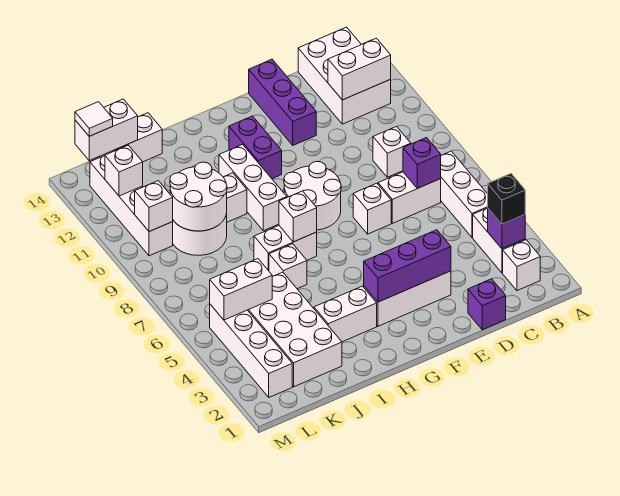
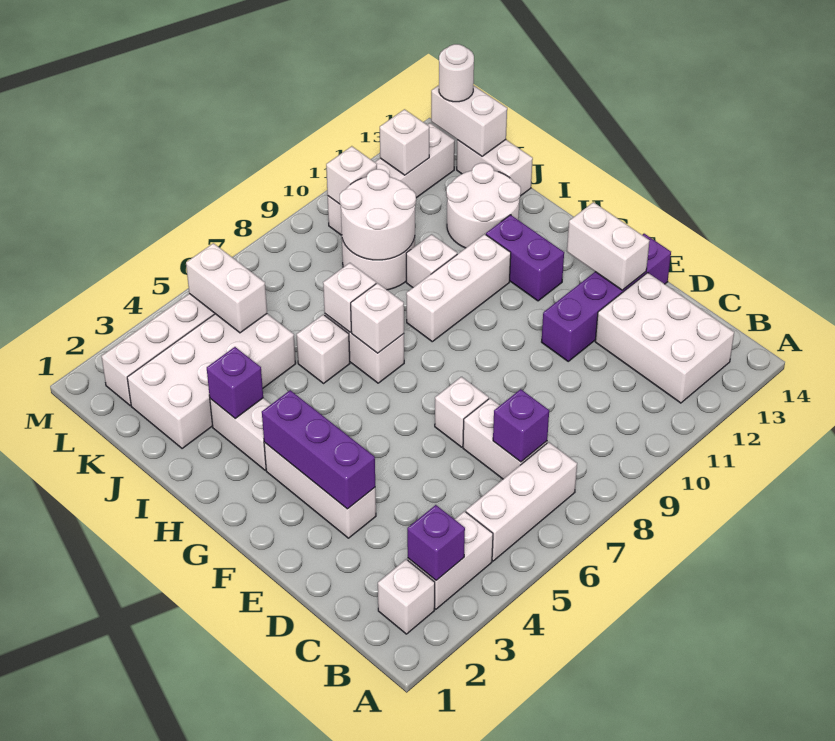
black brick B3 level 3 -> none
white brick B12:C14 level 1 -> white brick B12:D13 level 1
white brick B12:C12 level 2 -> white brick E13:F13 level 2
white brick C9 level 1 -> white brick I7 level 2
purple brick D1 level 1 -> purple brick I3 level 2
purple brick E12:E14 level 1 -> purple brick E11:E14 level 1
white round brick F8:G9 level 1 -> white round brick I12:J13 level 1
purple brick G11:G12 level 1 -> purple brick G12:H12 level 1
white tile L14 level 3 -> white round brick L14 level 3

